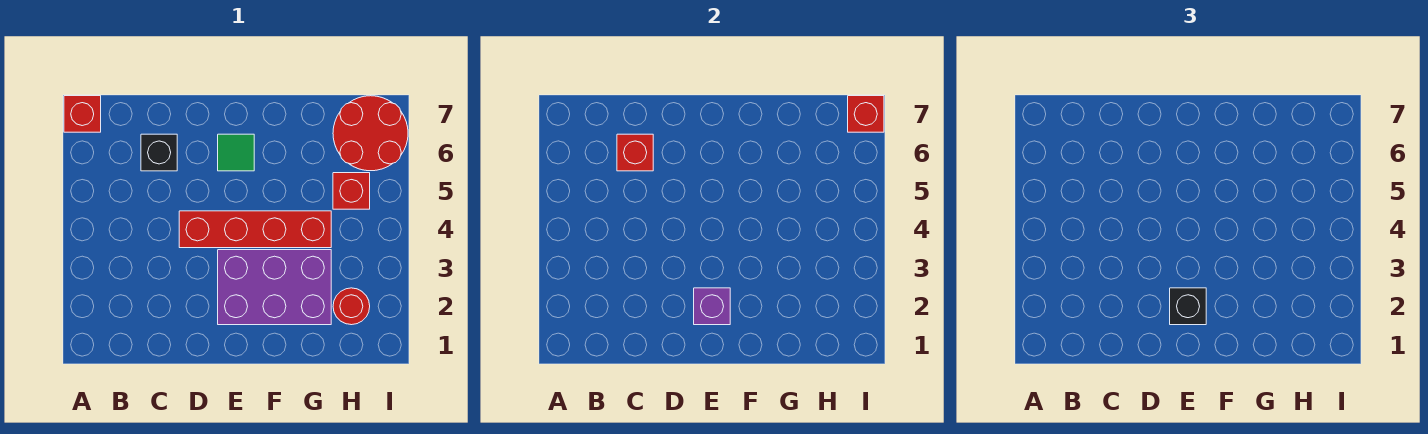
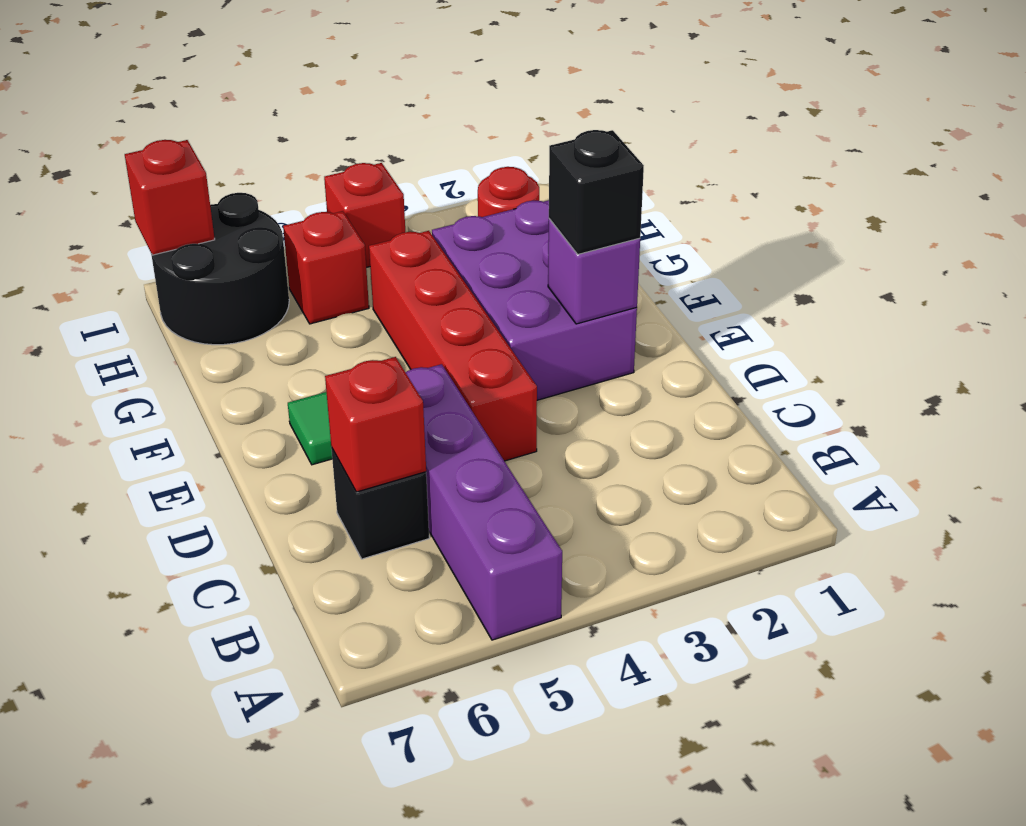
none -> purple brick A5:D5 level 1
red brick A7 level 1 -> red brick I4 level 1
red round brick H6:I7 level 1 -> black round brick H6:I7 level 1

